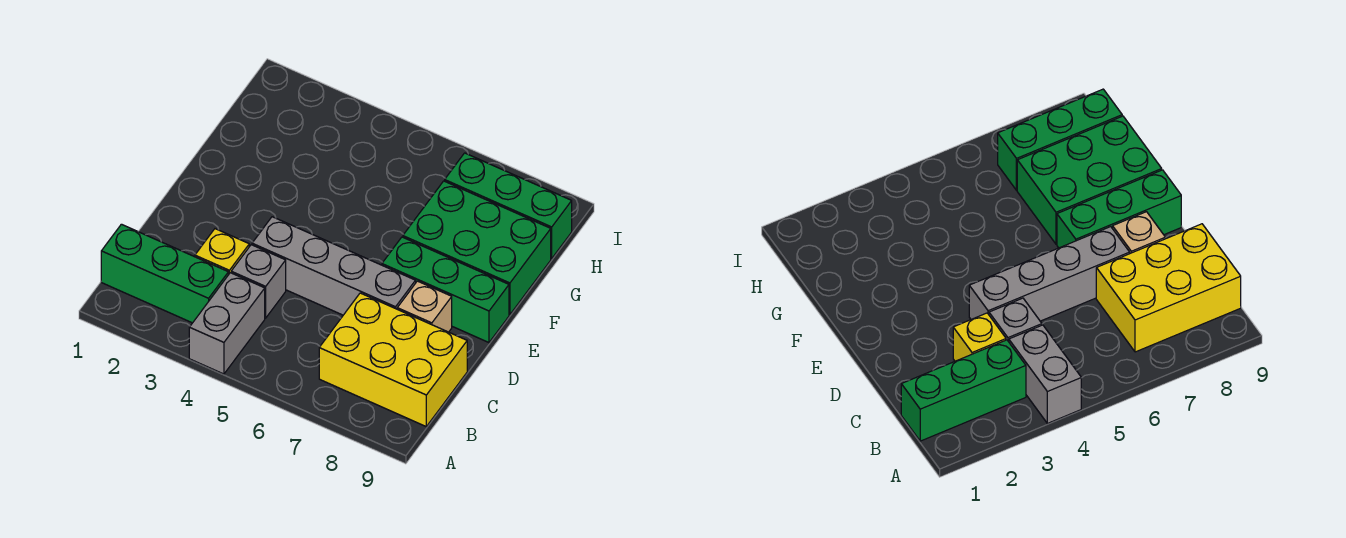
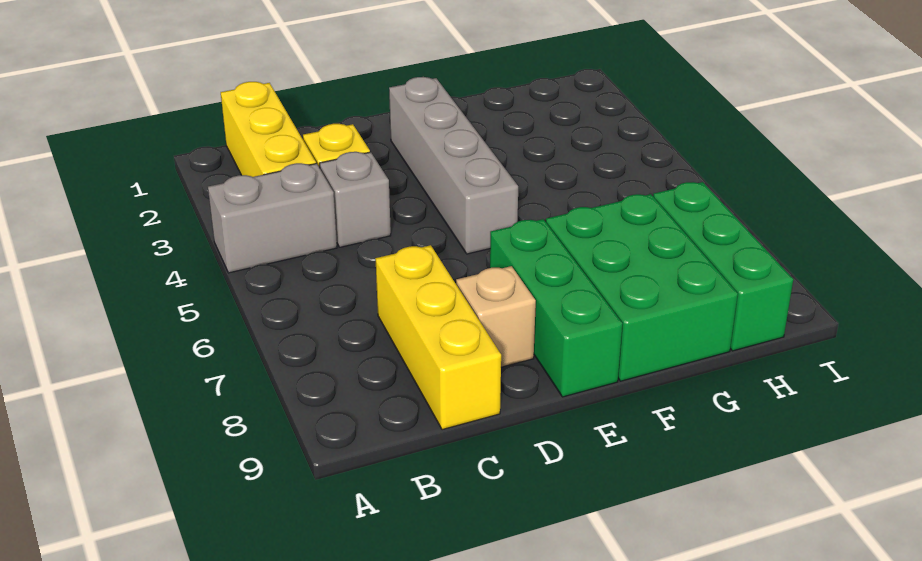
green brick B1:B3 level 1 -> yellow brick B1:B3 level 1
yellow brick B7:C9 level 1 -> yellow brick C7:C9 level 1
grey brick D4:D7 level 1 -> grey brick E2:E5 level 1

